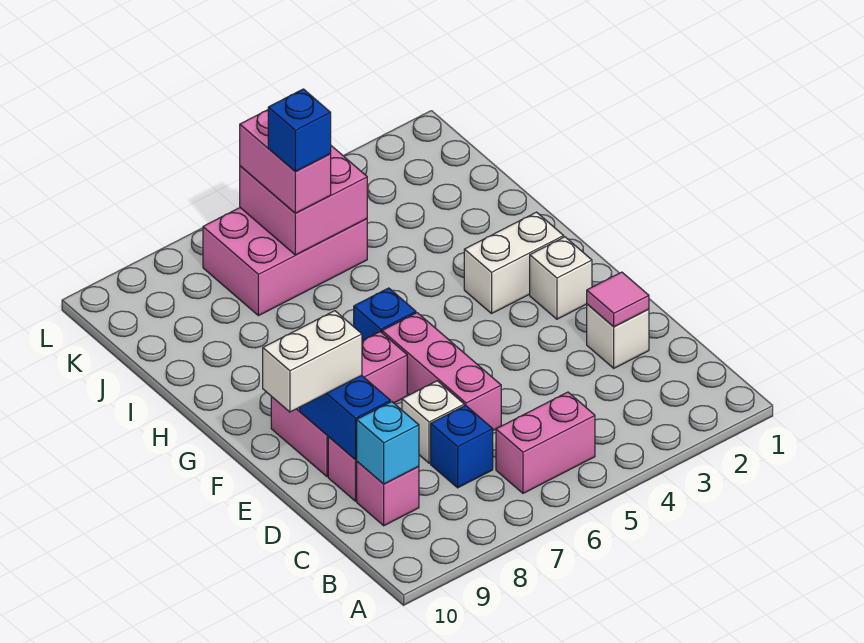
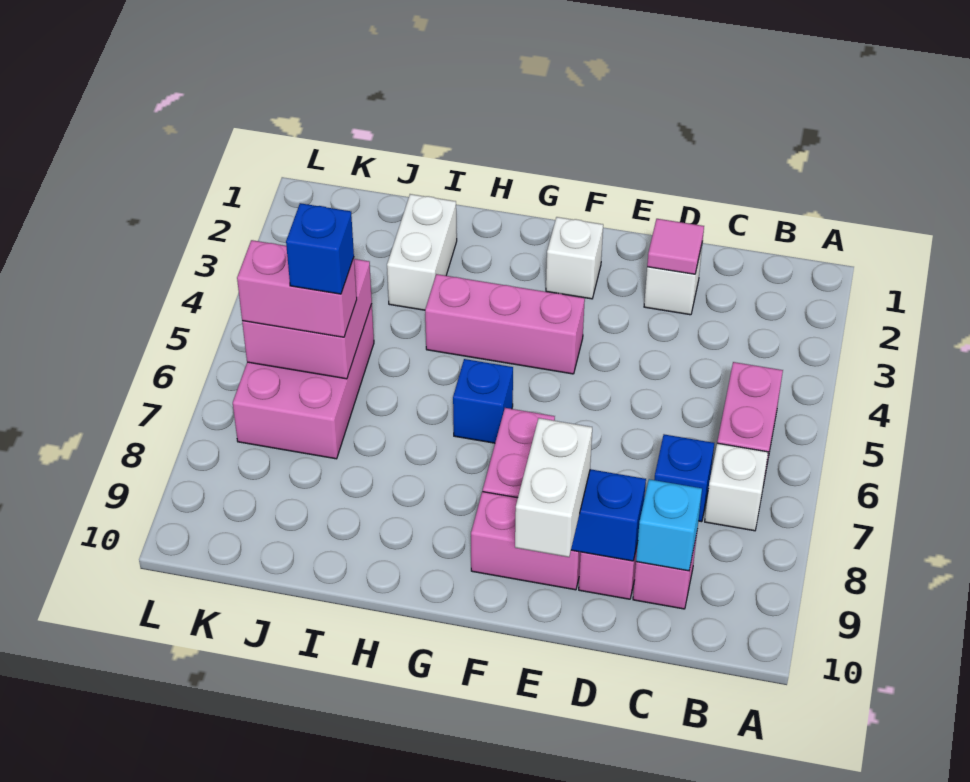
pink brick D6:F6 level 1 -> pink brick F4:H4 level 1
white brick D7 level 1 -> white brick B7 level 1
white brick G2:G3 level 1 -> white brick I2:I3 level 1

